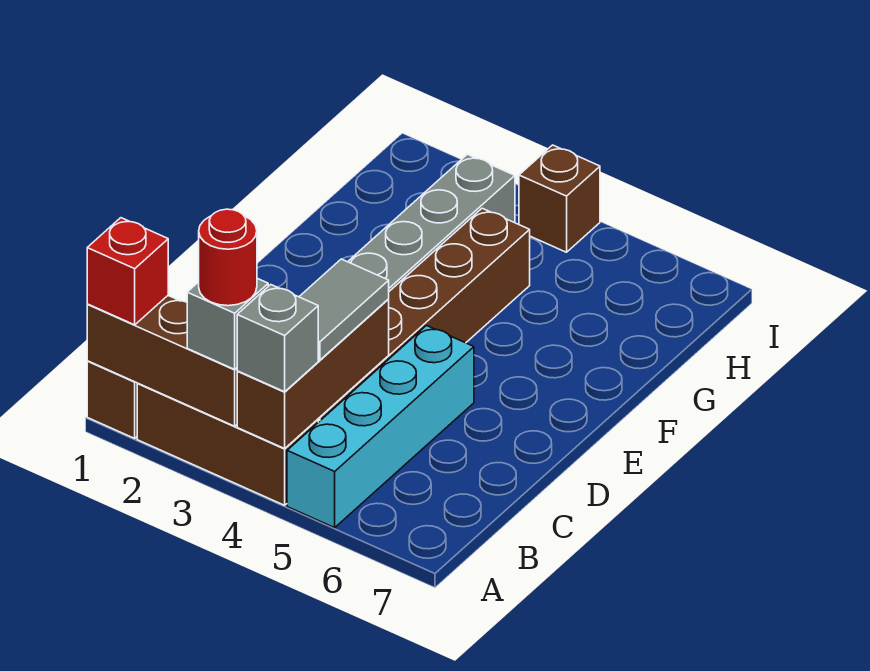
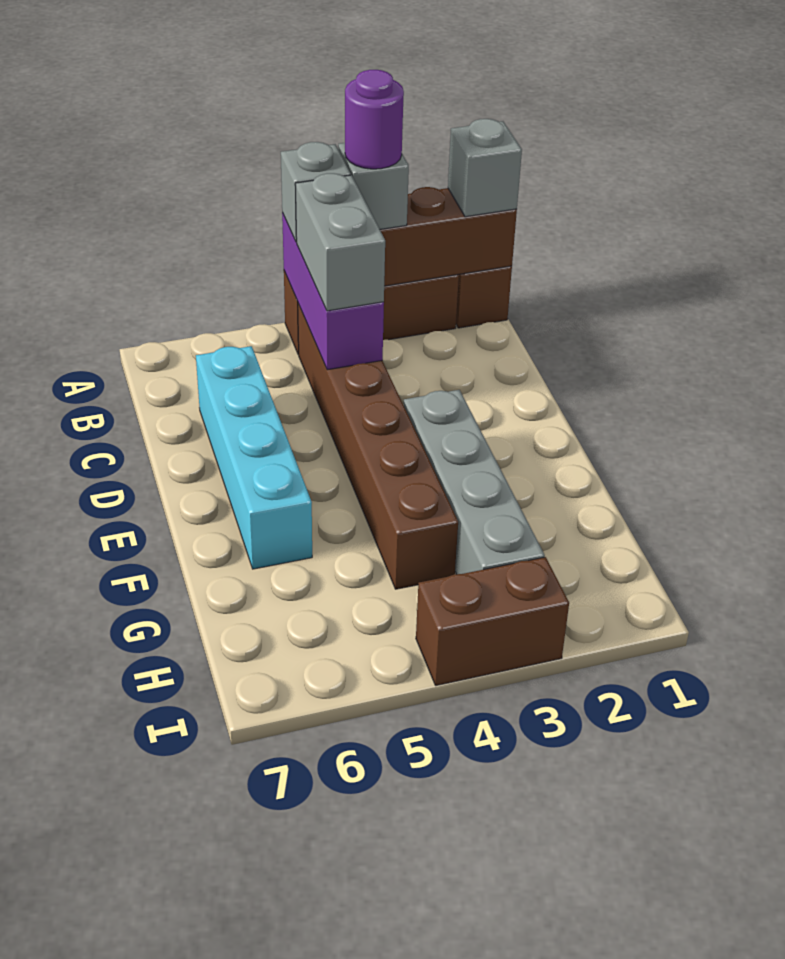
red brick A1 level 3 -> grey brick A1 level 3
red round brick A3 level 4 -> purple round brick A3 level 4
brown brick A4:C4 level 2 -> purple brick A4:C4 level 2
cyan brick A5:D5 level 1 -> cyan brick C6:F6 level 1
grey tile B4:C4 level 3 -> grey brick B4:C4 level 3
brown brick I4 level 1 -> brown brick I3:I4 level 1

